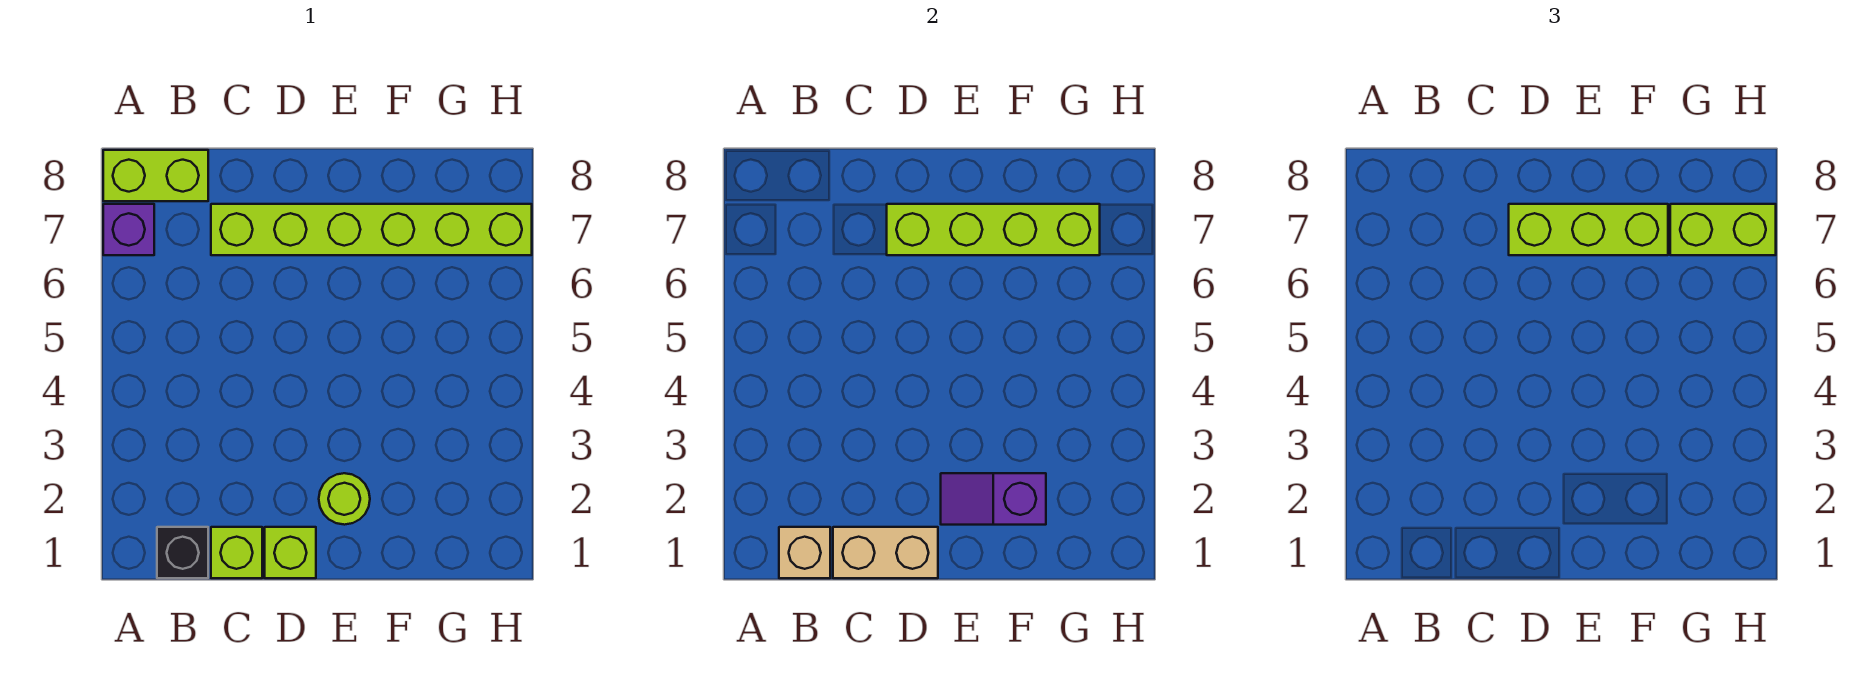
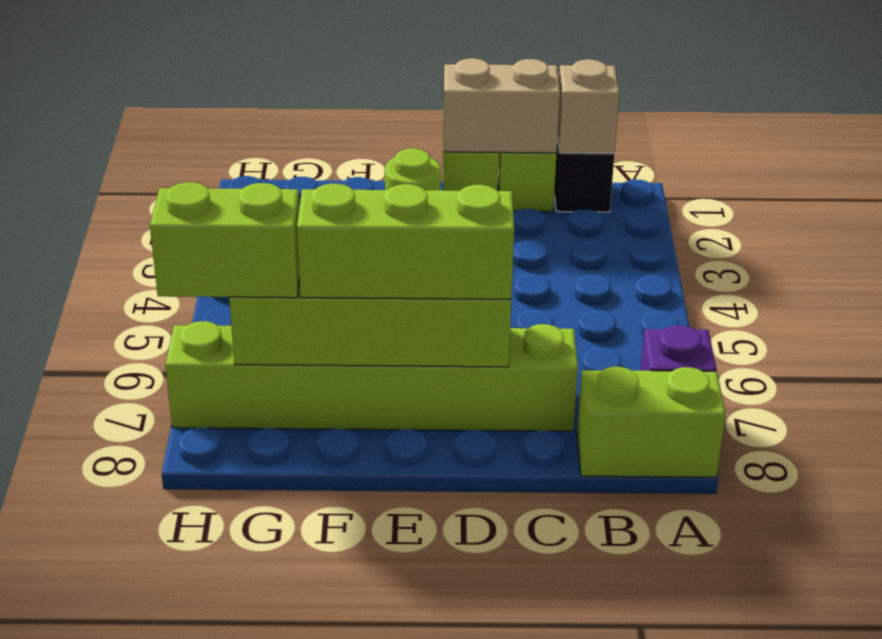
purple slope E2:F2 level 2 top F -> none

